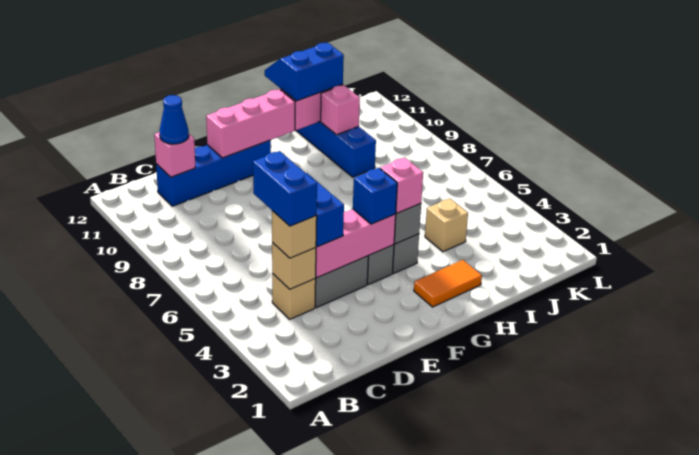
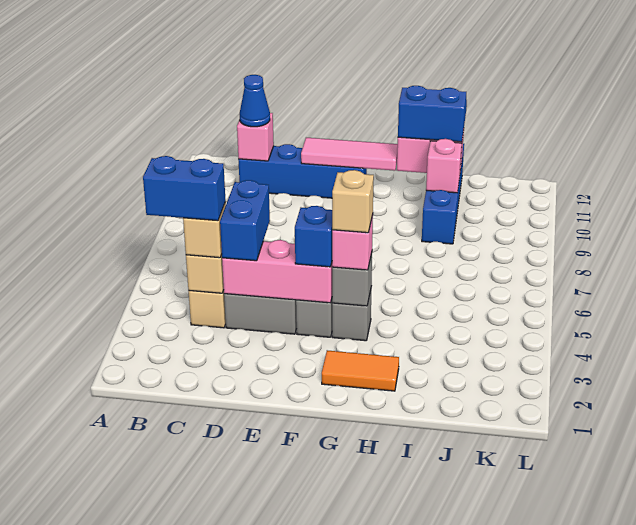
blue brick C4:C5 level 4 -> blue brick B4:C4 level 4
pink brick E11:G11 level 2 -> pink tile E11:G11 level 2
tan brick I4 level 1 -> tan brick G4 level 4

